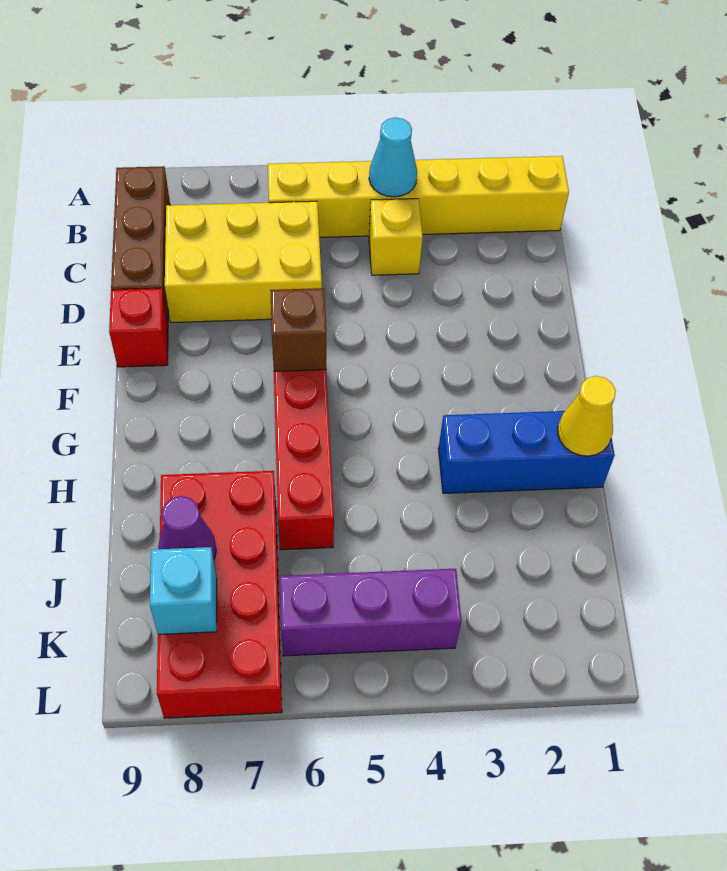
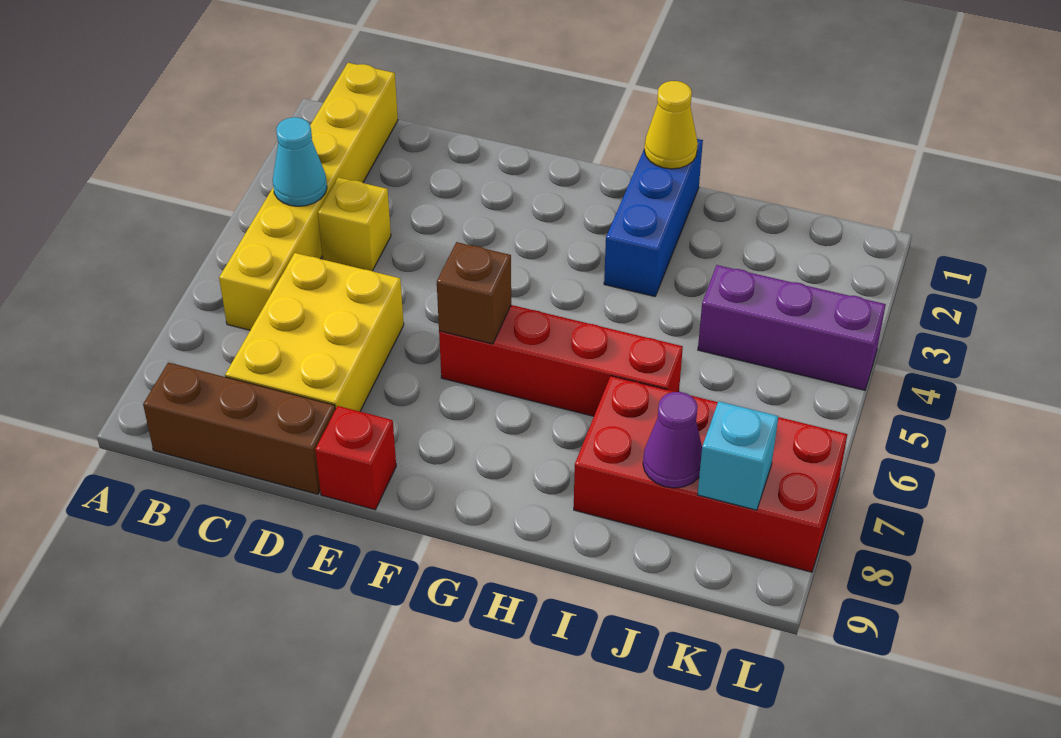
purple brick K4:K6 level 1 -> purple brick J4:L4 level 1

